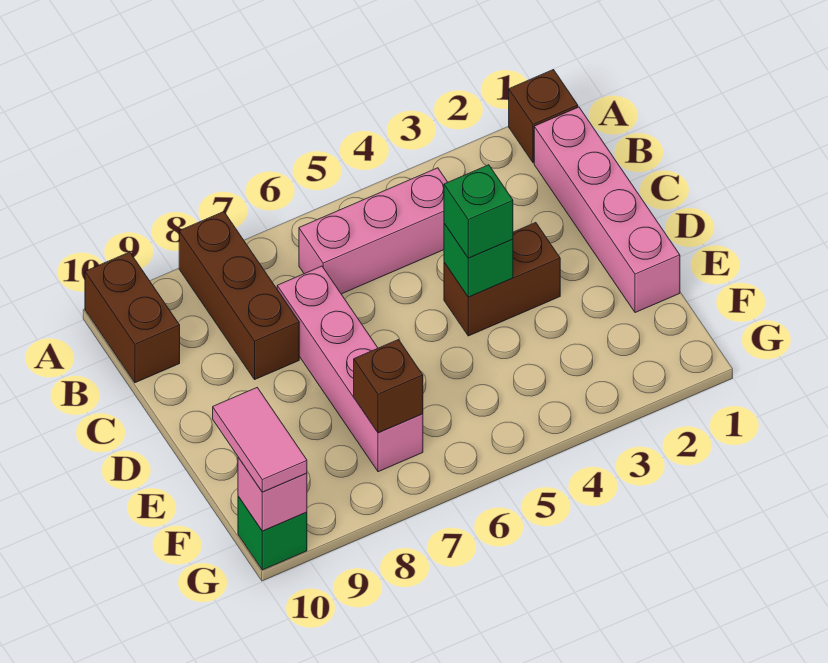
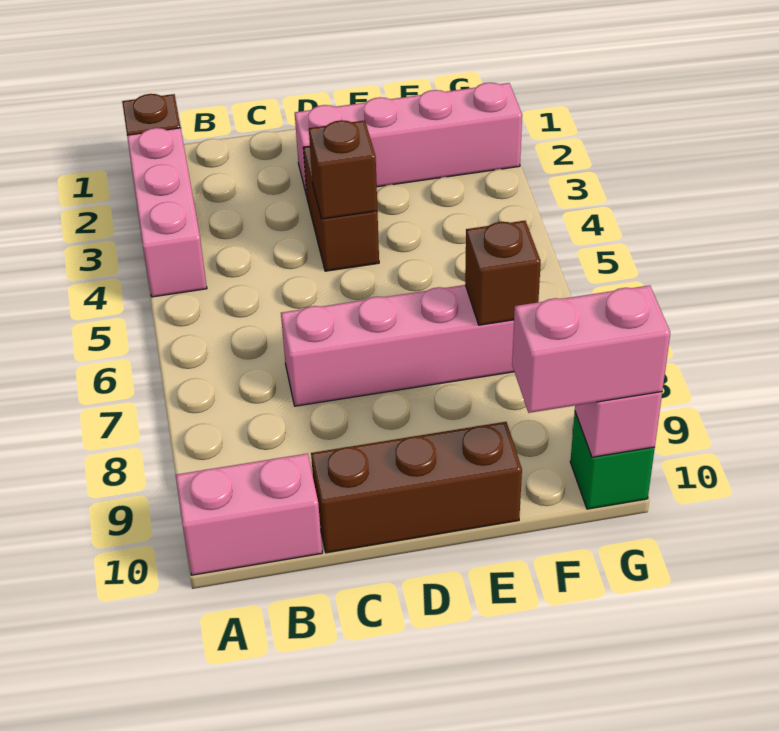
brown brick A8:C8 level 1 -> brown brick C10:E10 level 1
brown brick A10:B10 level 1 -> pink brick A10:B10 level 1
pink brick B1:E1 level 1 -> pink brick D2:G2 level 1
pink brick B4:B6 level 1 -> pink brick A2:A4 level 1
green brick D4 level 2 -> brown brick D4 level 2
green brick D4 level 3 -> none
pink tile F10:G10 level 3 -> pink brick F10:G10 level 3

